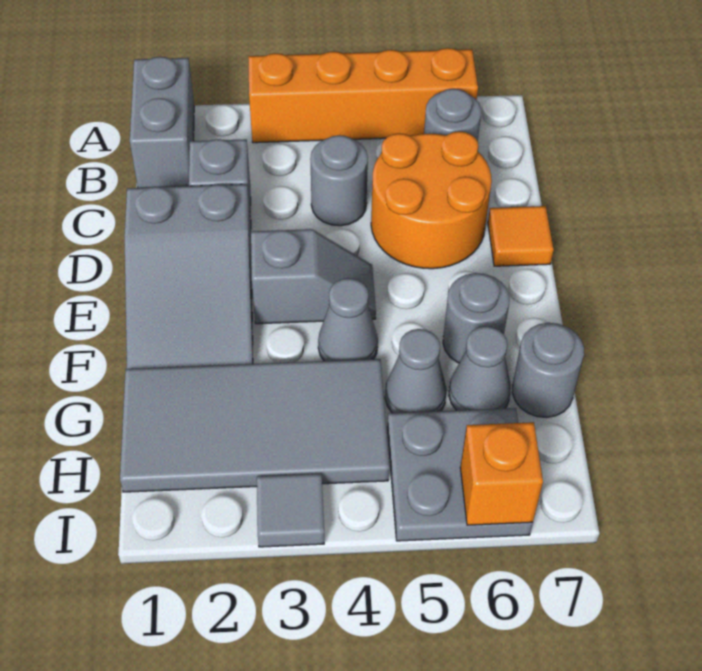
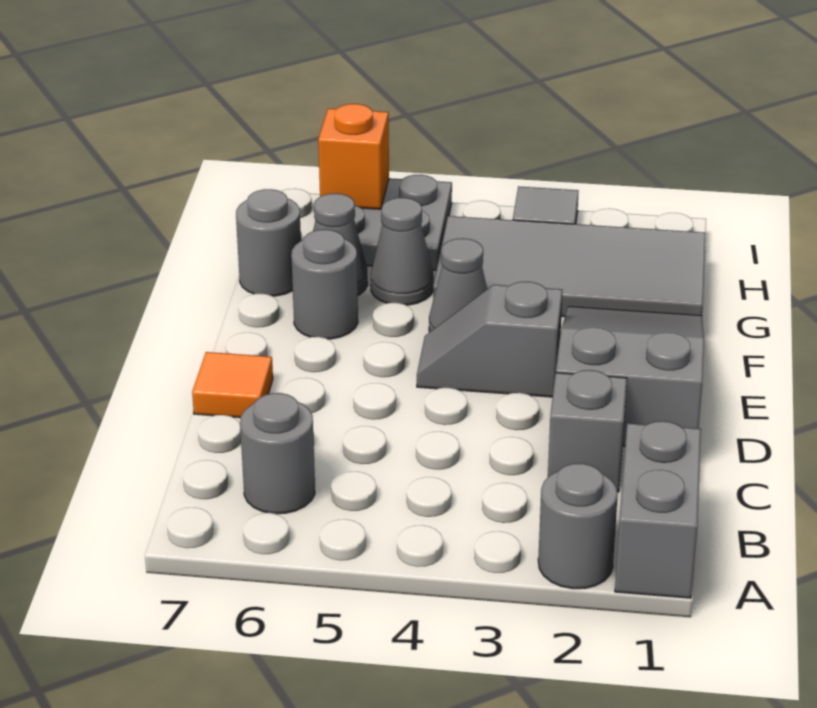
orange brick A3:A6 level 1 -> none
grey round brick C4 level 1 -> grey round brick A2 level 1
orange round brick C5:D6 level 1 -> none

